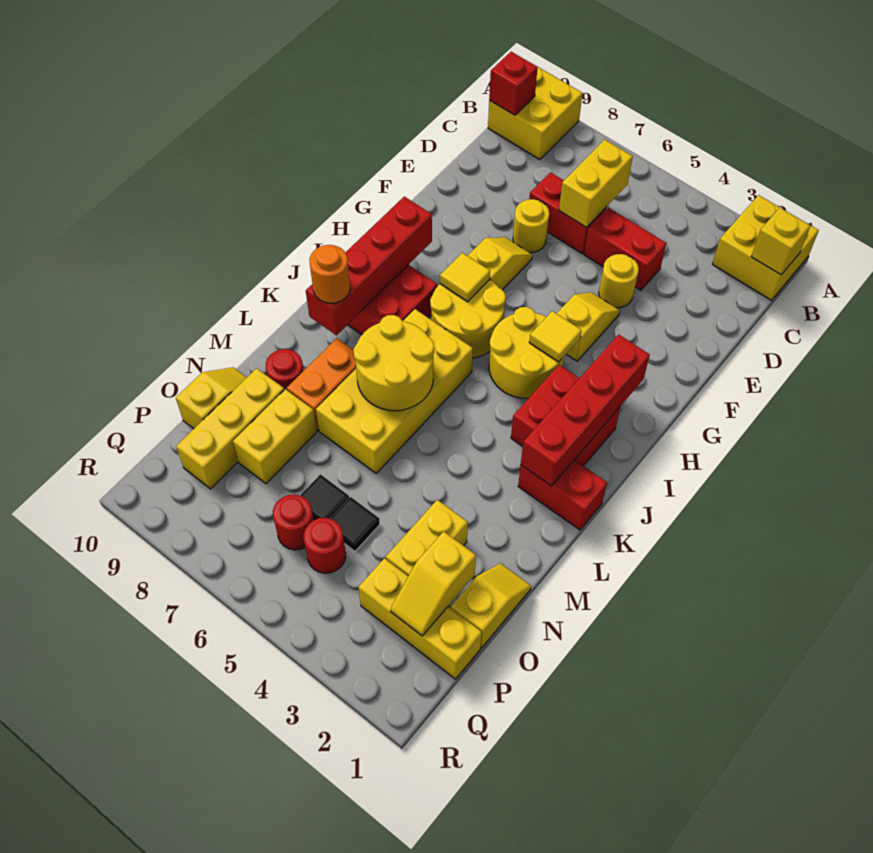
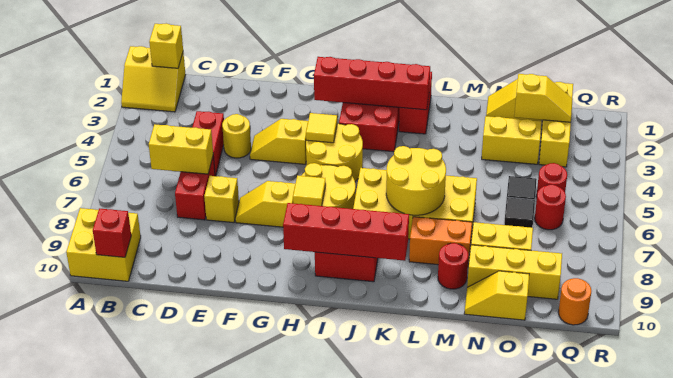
yellow brick A1:B2 level 1 -> yellow slope A1:B2 level 1 top 1
yellow round brick E7 level 1 -> yellow brick E7 level 1
orange round brick K9 level 3 -> orange round brick Q10 level 1

